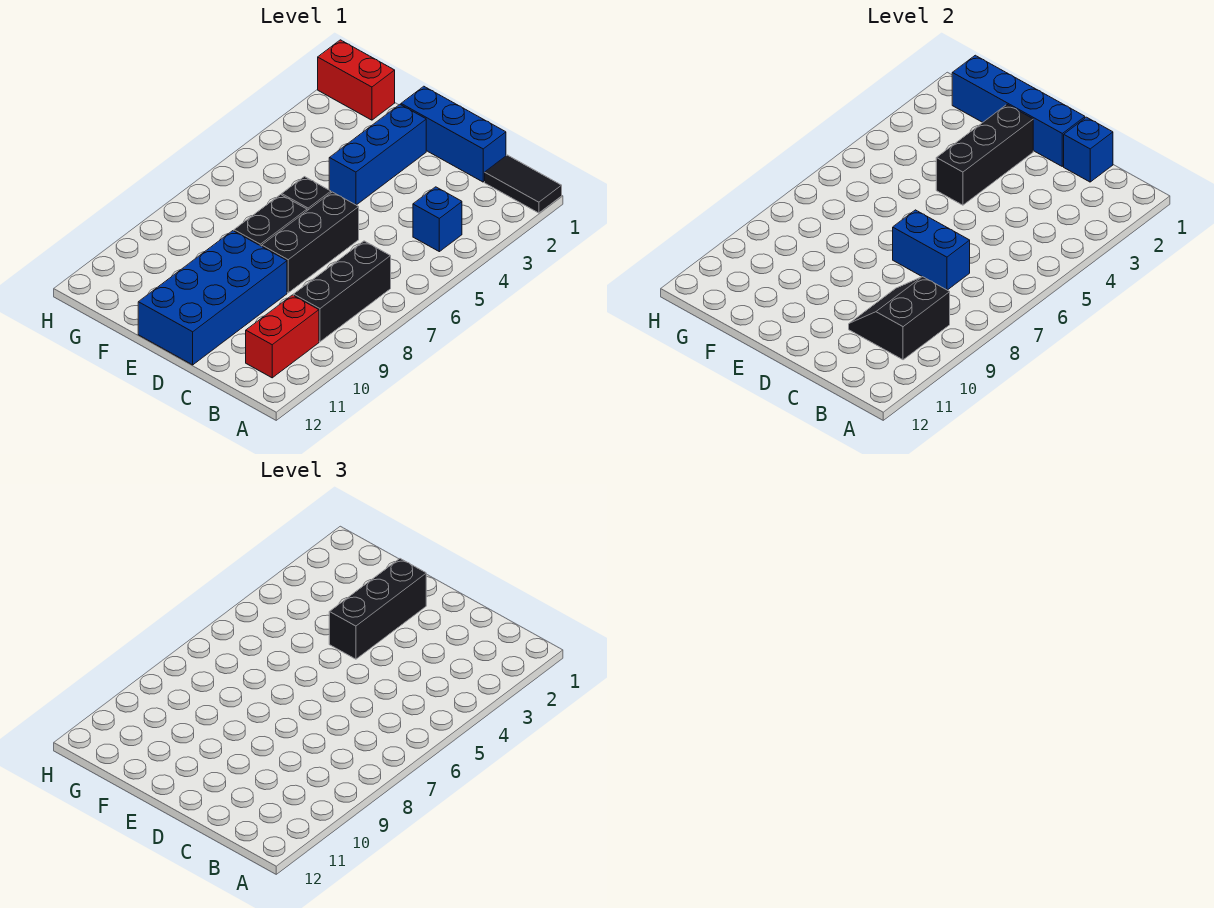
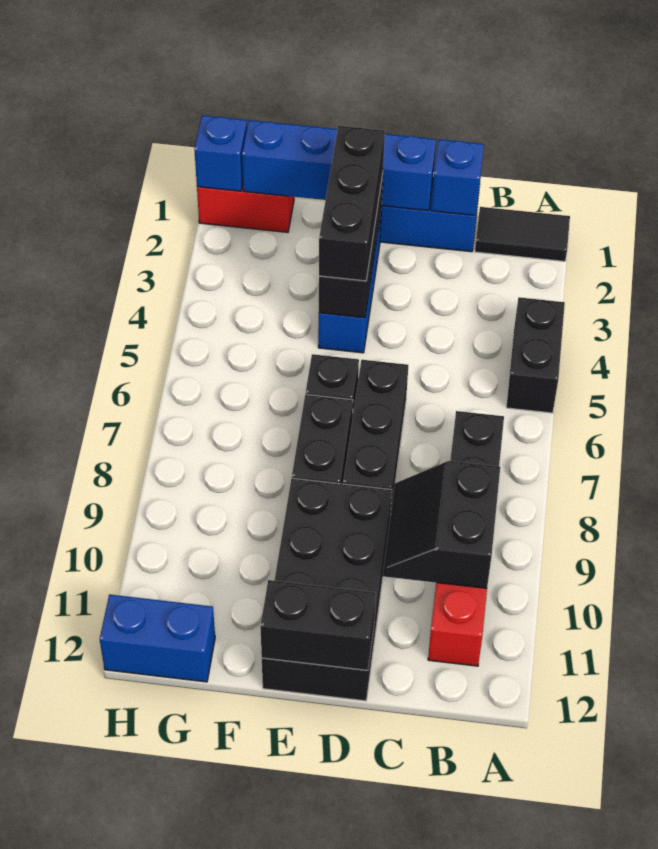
none -> black brick A4:A5 level 1
blue brick B4 level 1 -> blue brick H1 level 2
blue brick C7:D7 level 2 -> blue brick G12:H12 level 1
blue brick D9:E12 level 1 -> black brick D9:E12 level 1
none -> black brick D12:E12 level 2

